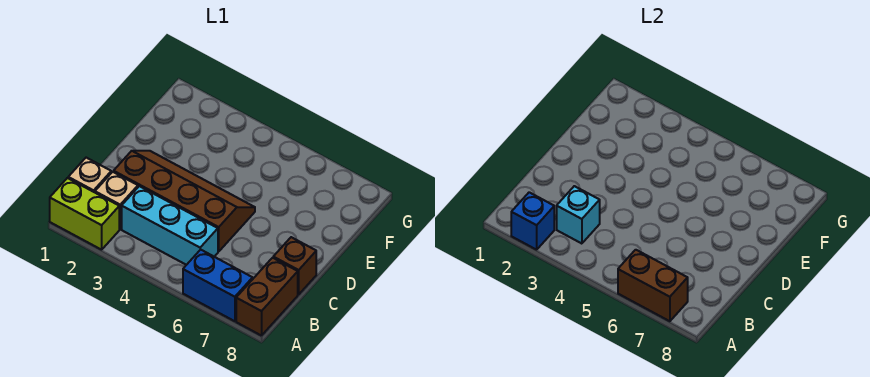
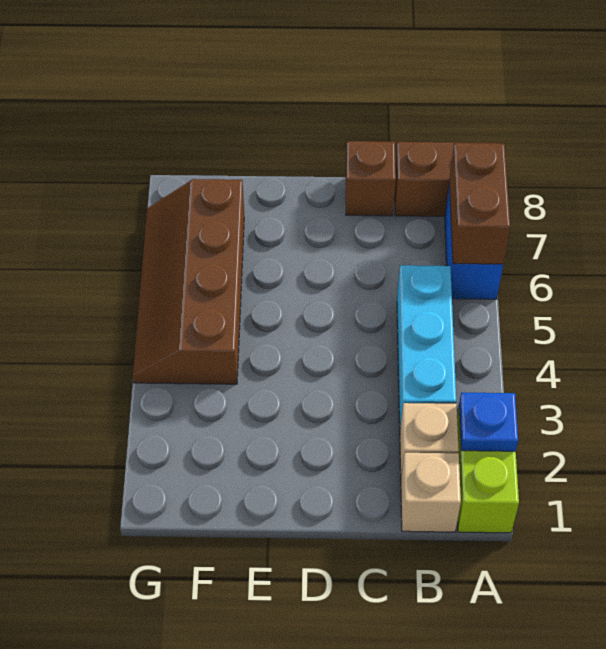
blue brick A2 level 2 -> blue plate A2 level 2
cyan brick B3 level 2 -> none
brown slope C2:D5 level 1 top C -> brown slope F4:G7 level 1 top F

